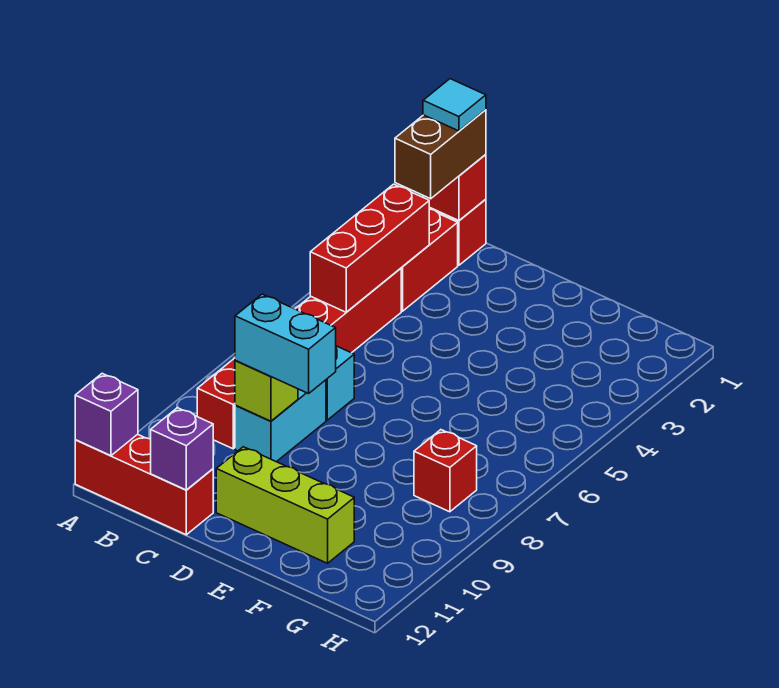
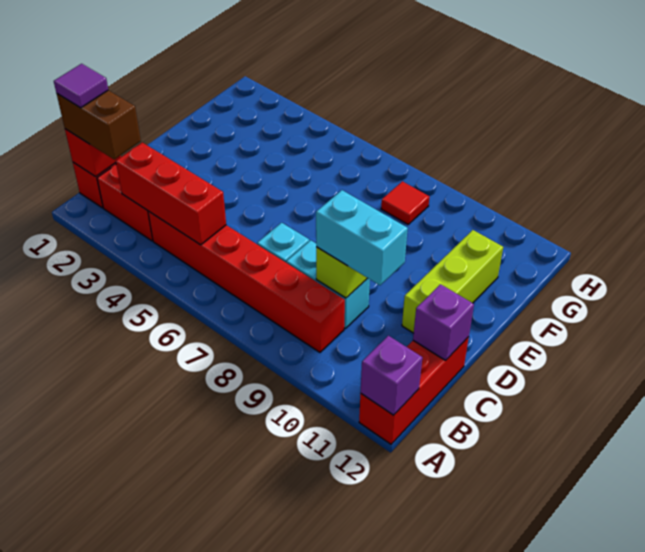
cyan tile B1 level 4 -> purple tile B1 level 4
cyan brick C9:D9 level 3 -> cyan brick C9:C10 level 3
red brick G8 level 1 -> red tile G8 level 1

